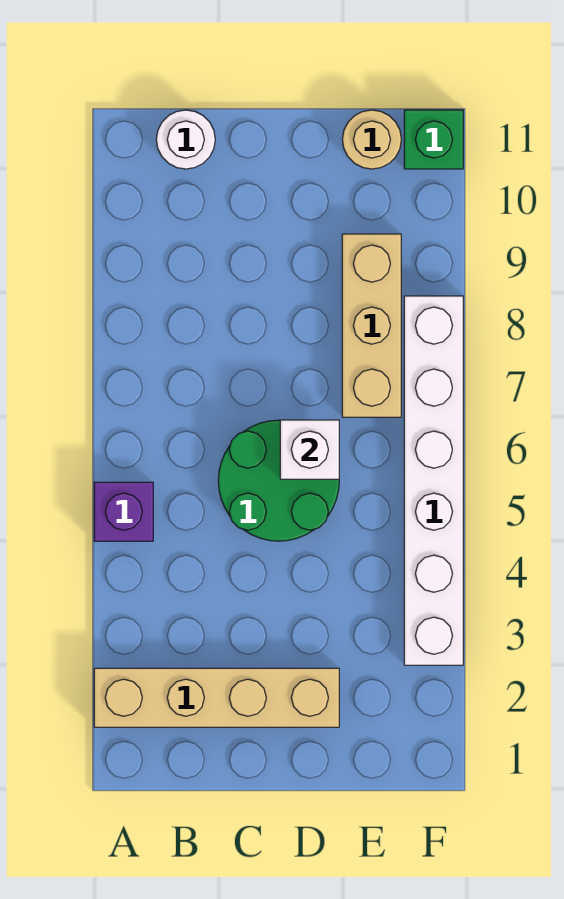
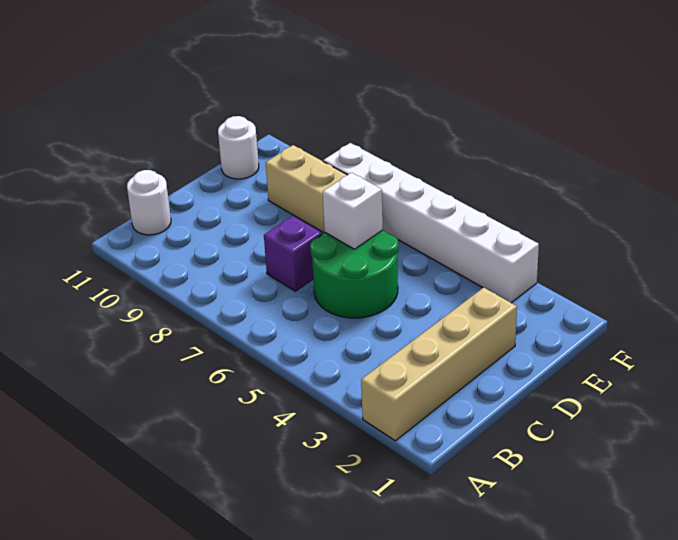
purple brick A5 level 1 -> purple brick C7 level 1
tan round brick E11 level 1 -> white round brick E11 level 1
green brick F11 level 1 -> none

